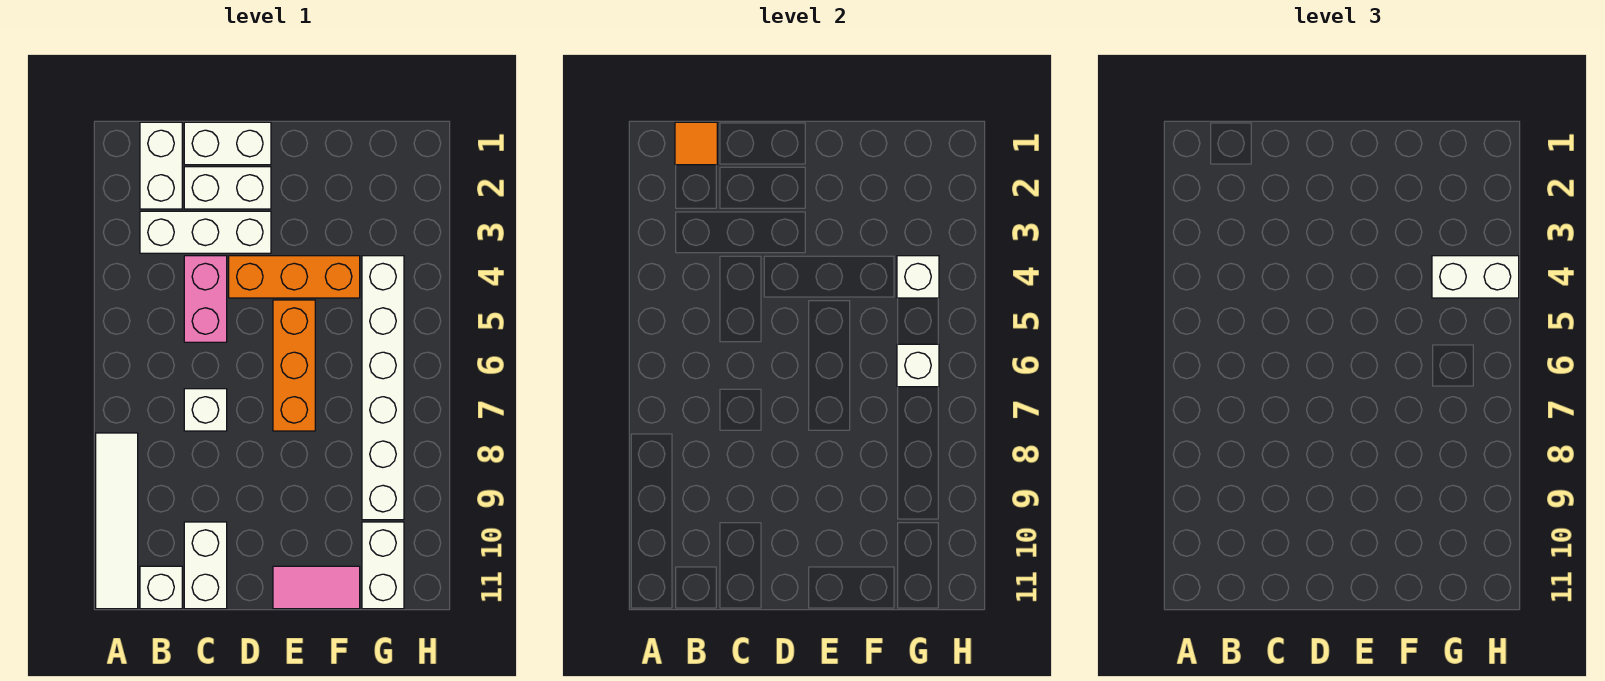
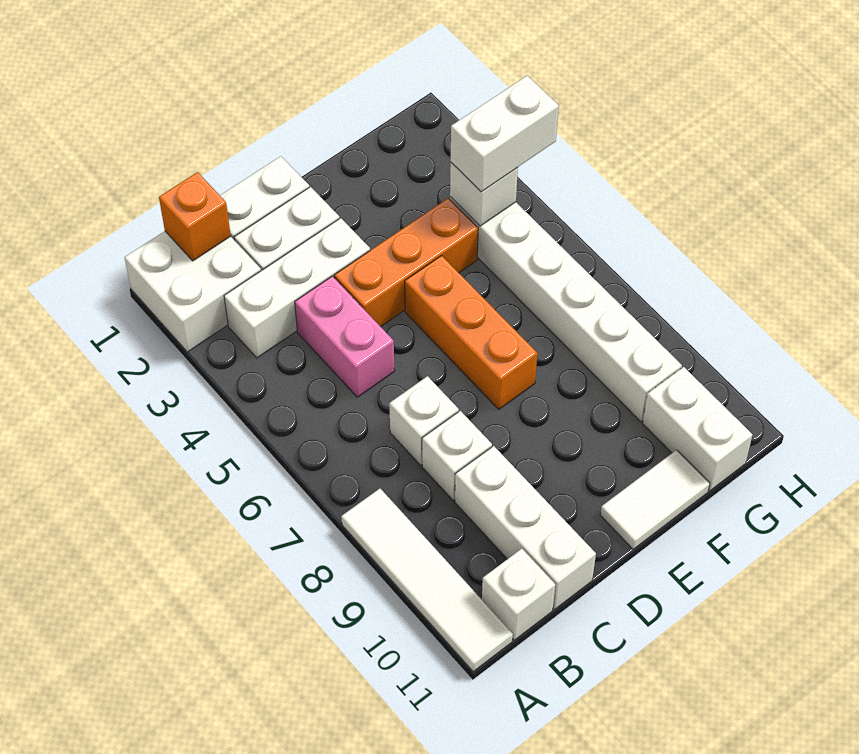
white brick B1:B2 level 1 -> white brick A1:B2 level 1
orange tile B1 level 2 -> orange brick B1 level 2
white brick C10:C11 level 1 -> white brick C9:C11 level 1
pink tile E11:F11 level 1 -> white tile E11:F11 level 1
white brick G6 level 2 -> white brick C8 level 1

